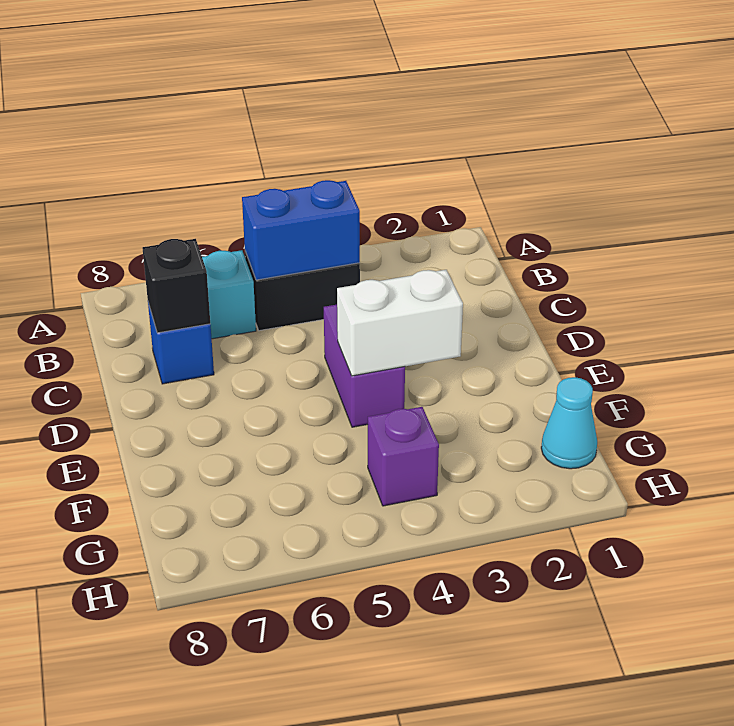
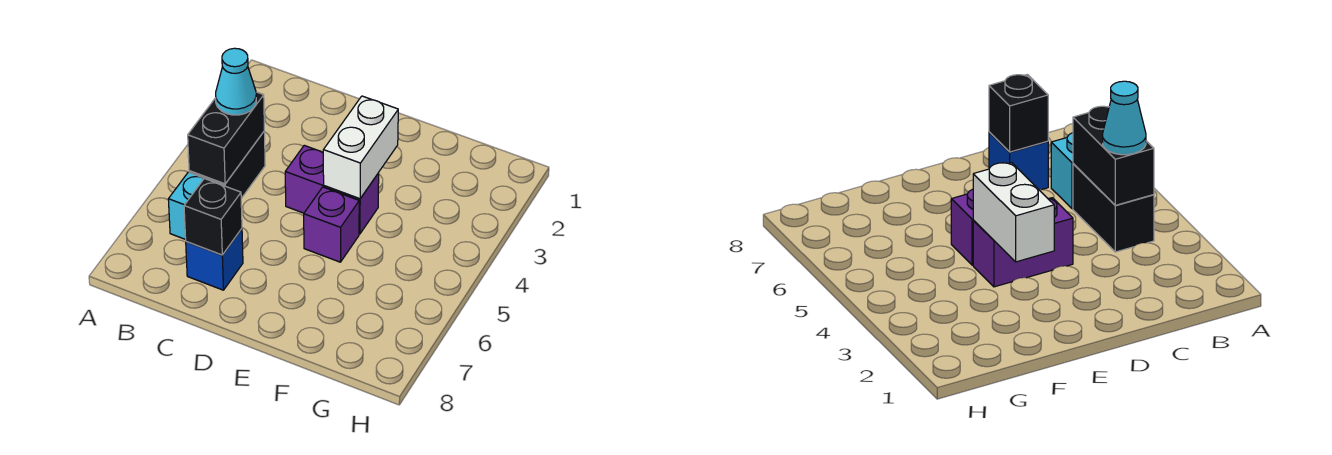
blue brick B4:B5 level 2 -> black brick B4:B5 level 2
cyan cone G1 level 1 -> cyan cone B4 level 3
purple brick G4 level 1 -> purple brick E5 level 1

